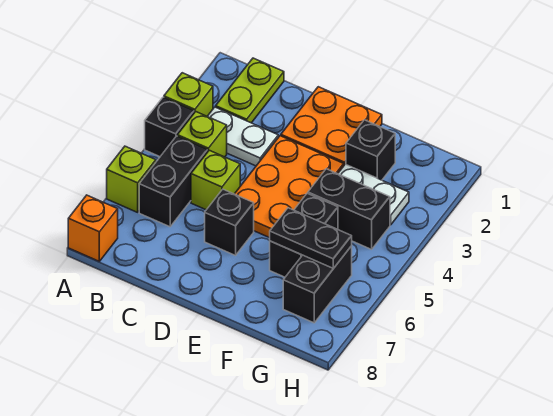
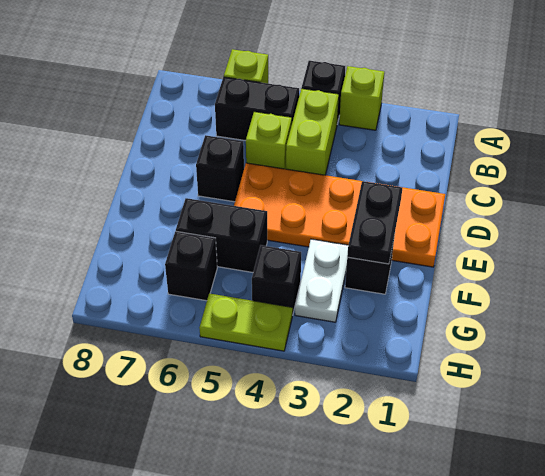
orange brick A8 level 1 -> none
lime plate B1:B2 level 1 -> lime plate H4:H5 level 1
white plate B3:C3 level 1 -> none
lime brick B4 level 1 -> lime brick B4:C4 level 1
black brick F4:G4 level 1 -> black brick G4 level 1
black plate F6:G6 level 2 -> black plate E2:F2 level 2
black brick G6:G7 level 1 -> black brick G6 level 1

